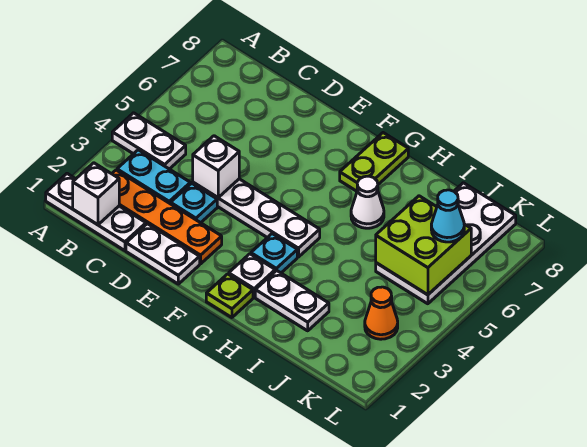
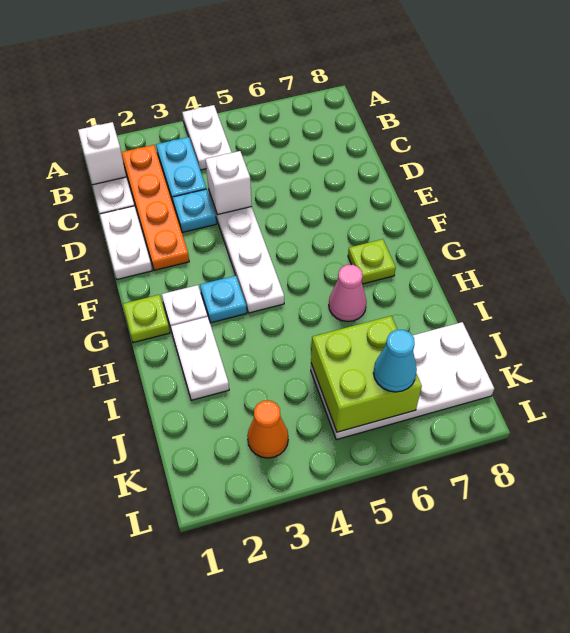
lime plate G7:G8 level 1 -> lime plate G7 level 1
white cone H6 level 1 -> pink cone H6 level 1

